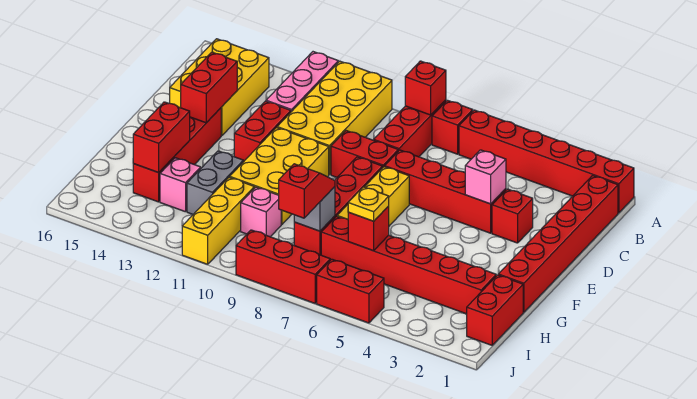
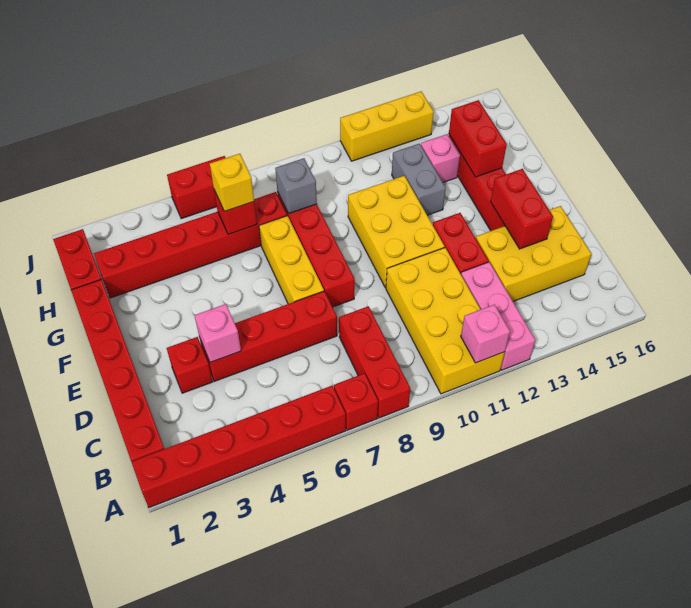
red brick A8 level 2 -> none
yellow brick B14:D15 level 1 -> yellow brick C13:D15 level 1
red brick D8:D9 level 1 -> none
yellow plate H6 level 3 -> yellow brick H6 level 3
red slope H8:I8 level 3 top I -> none
pink brick H10 level 1 -> pink brick A11 level 2
yellow brick H11:J11 level 1 -> yellow brick J11:J13 level 1
red brick J7:J9 level 1 -> none

